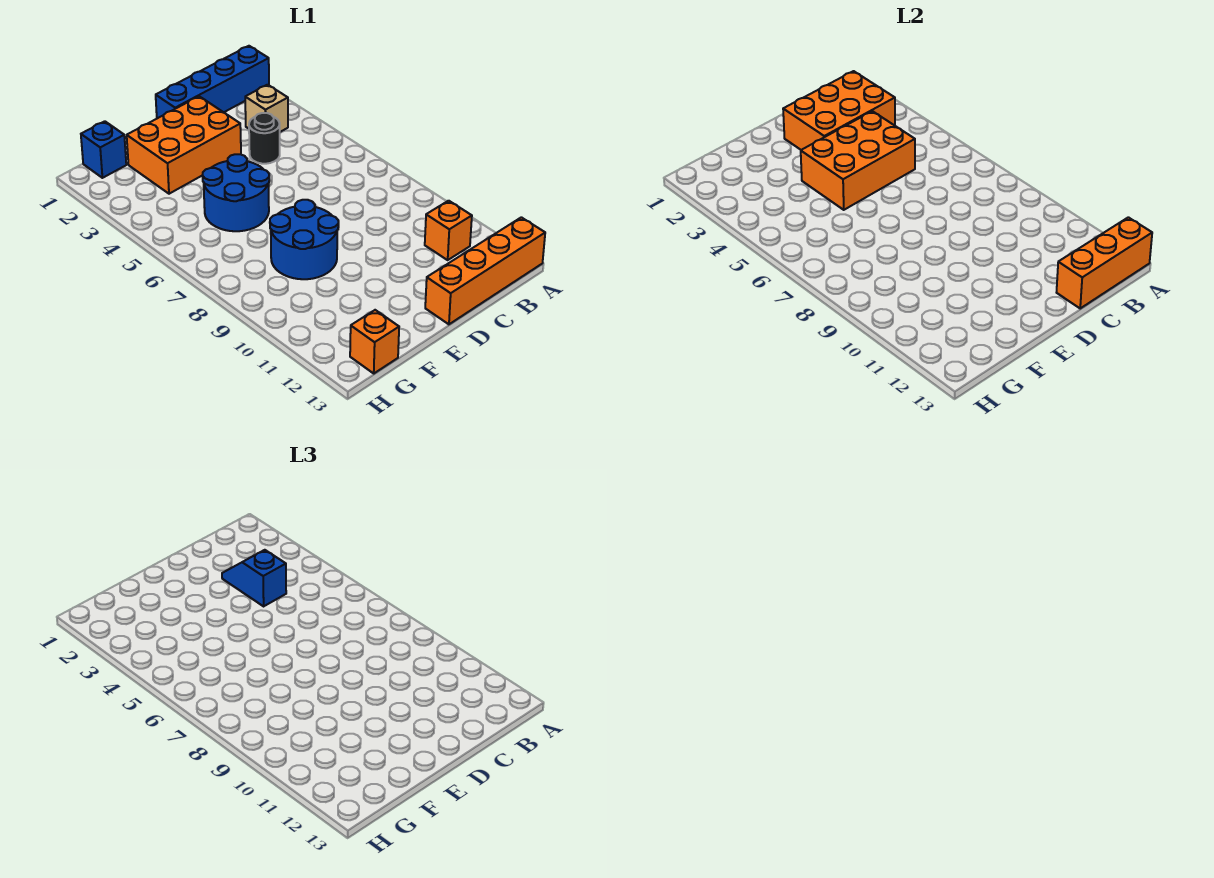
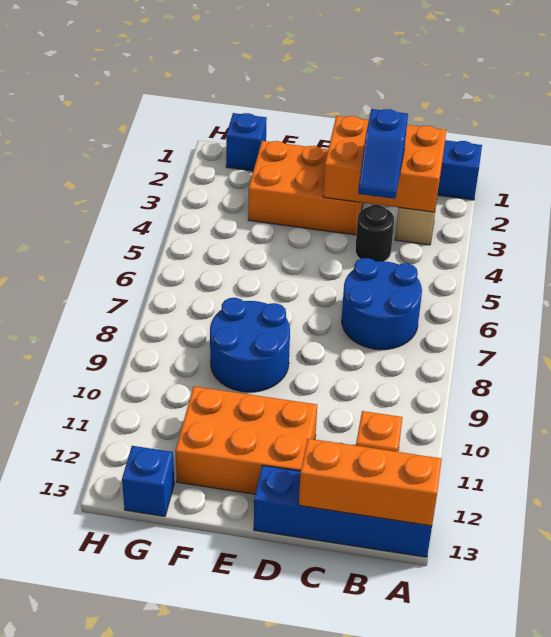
orange brick A13:D13 level 1 -> blue brick A13:D13 level 1
blue slope C3:C4 level 3 top 4 -> blue slope C3:C4 level 3 top 3
orange brick C4:E5 level 2 -> orange brick D11:F12 level 1
blue round brick E5:F6 level 1 -> blue round brick B6:C7 level 1
orange brick G13 level 1 -> blue brick G13 level 1

